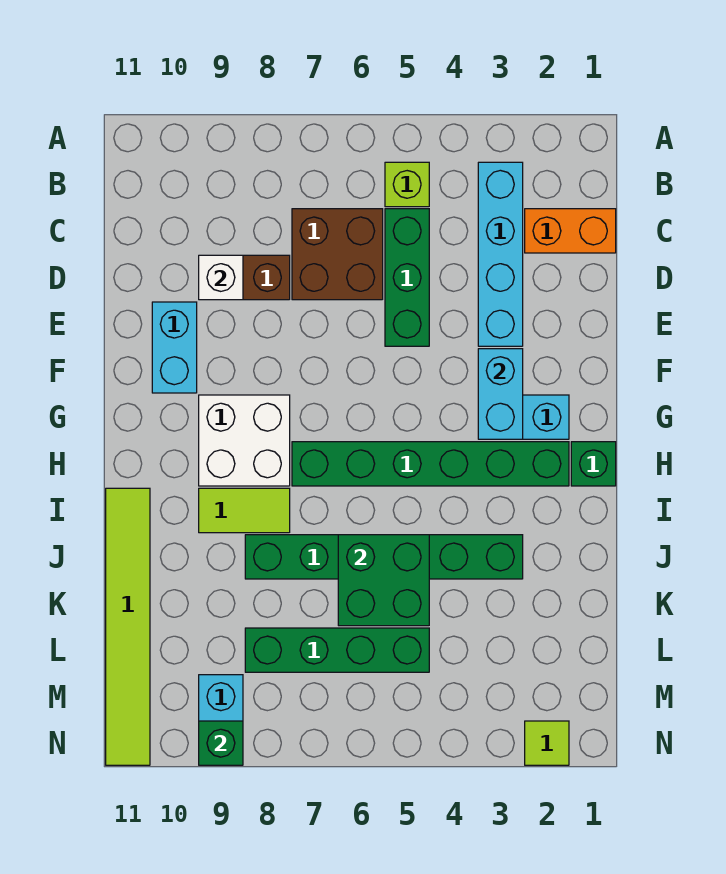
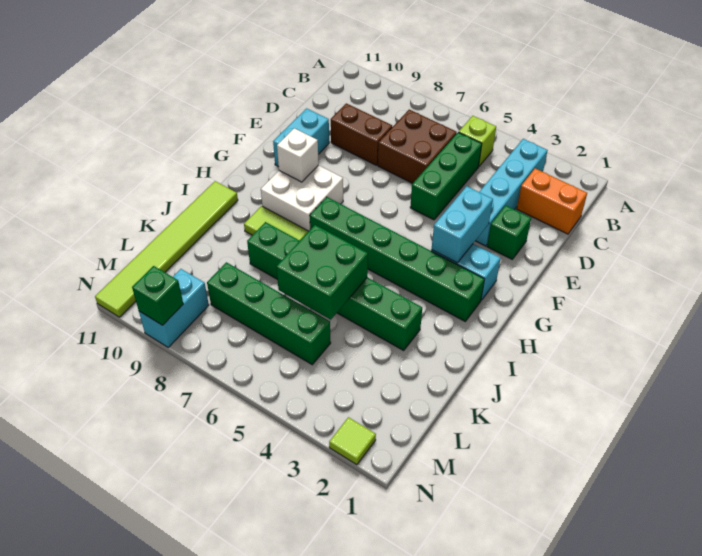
white brick D9 level 2 -> white brick G9 level 2
green brick H1 level 1 -> green brick E2 level 1

